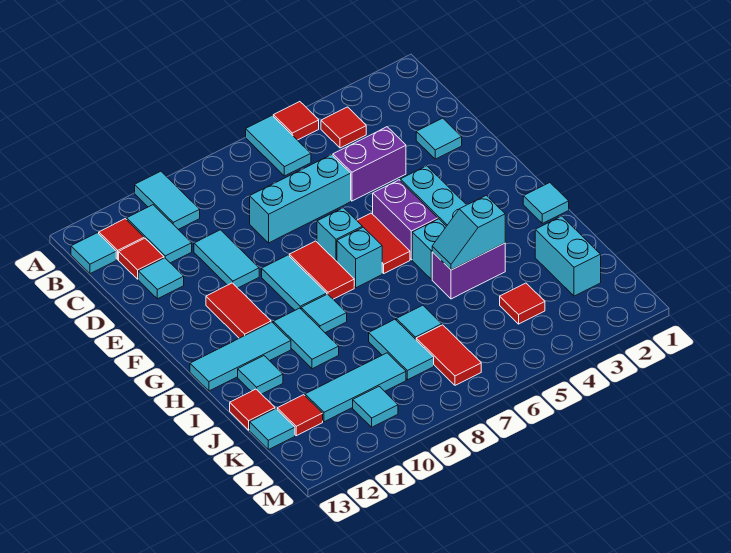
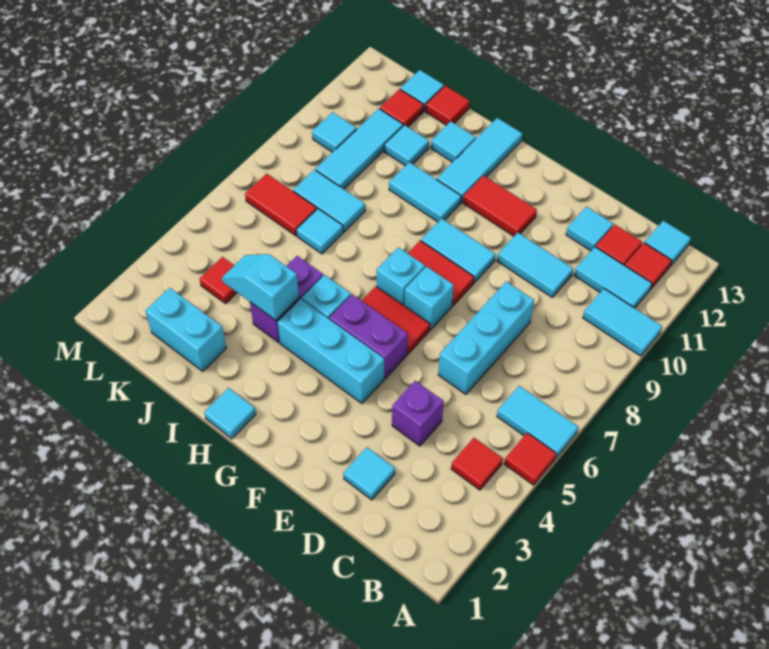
purple brick D4:D5 level 1 -> purple brick D4 level 1
cyan tile H9 level 1 -> cyan tile J11 level 1
cyan slope I4:I5 level 2 top 4 -> cyan slope I4:J4 level 2 top I

